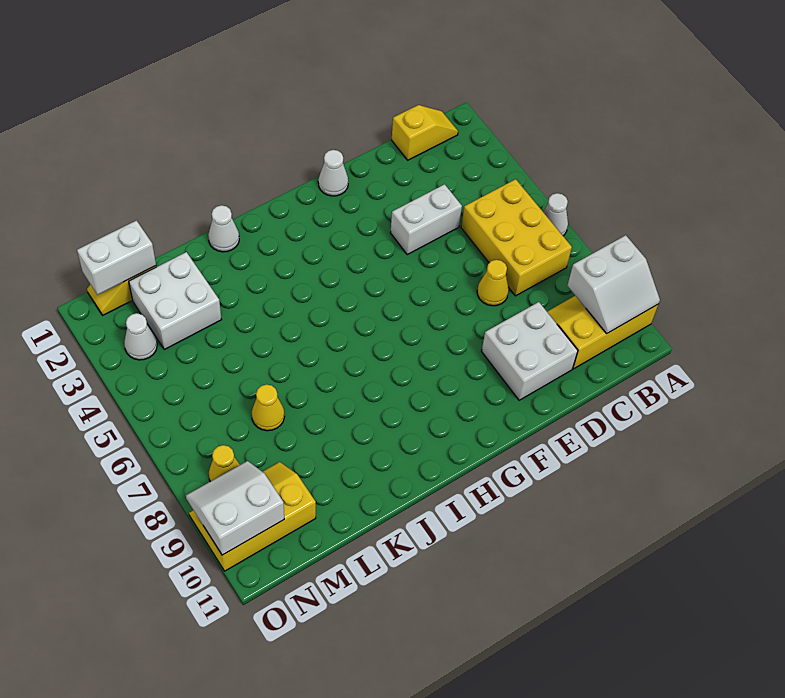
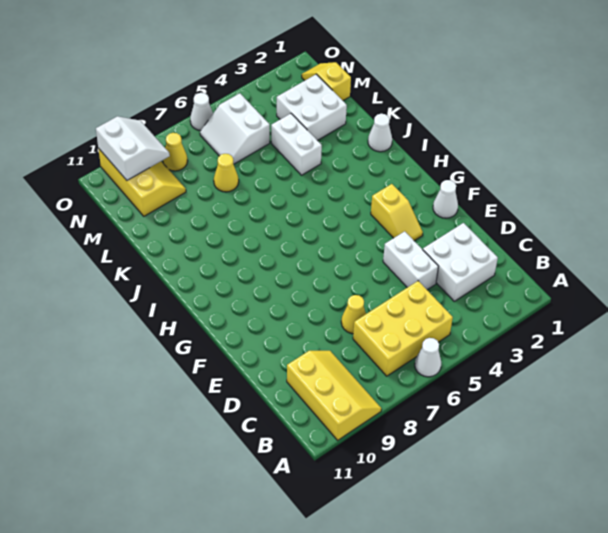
white slope A9:B10 level 2 top 9 -> white slope M5:N6 level 1 top 5
yellow slope B1:C1 level 1 top C -> yellow slope F3:G3 level 1 top G
white brick D9:E10 level 1 -> white brick C2:D3 level 1
white brick M1:N1 level 2 -> white brick K4:L4 level 1
white cone N3 level 1 -> white cone O6 level 1

